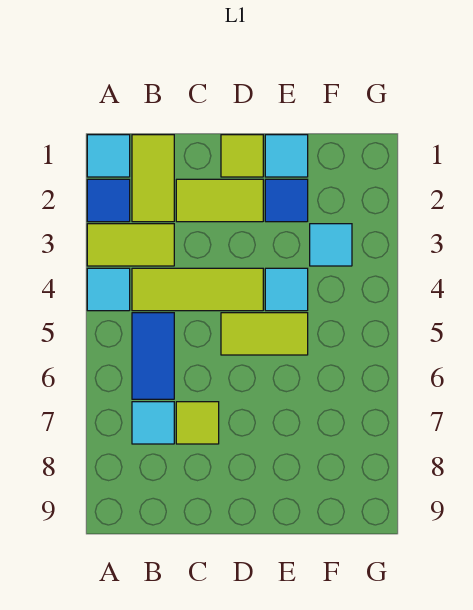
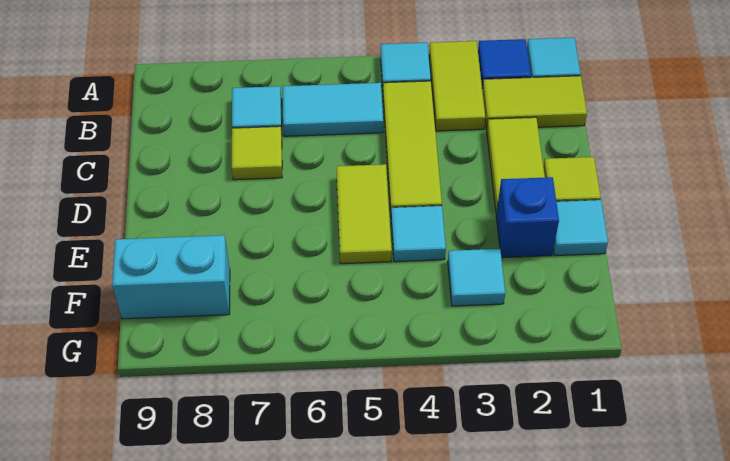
blue tile B5:B6 level 1 -> cyan tile B5:B6 level 1
blue tile E2 level 1 -> blue brick E2 level 1
none -> cyan brick F8:F9 level 1

